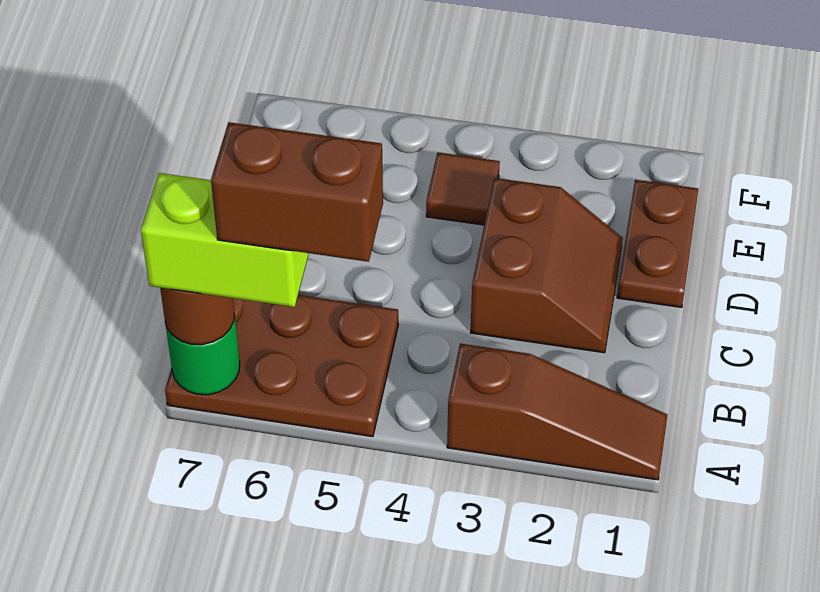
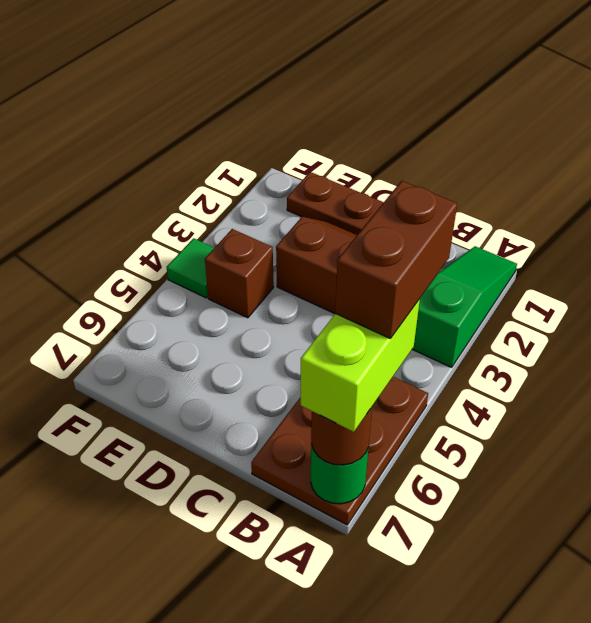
brown slope A1:A3 level 1 top 3 -> green slope A1:A3 level 1 top 3
brown tile E4 level 1 -> brown brick E4 level 1
none -> green tile F4 level 1

